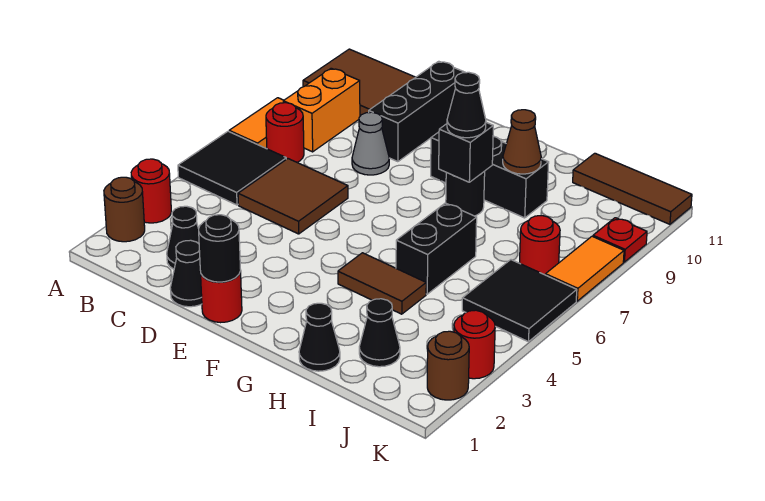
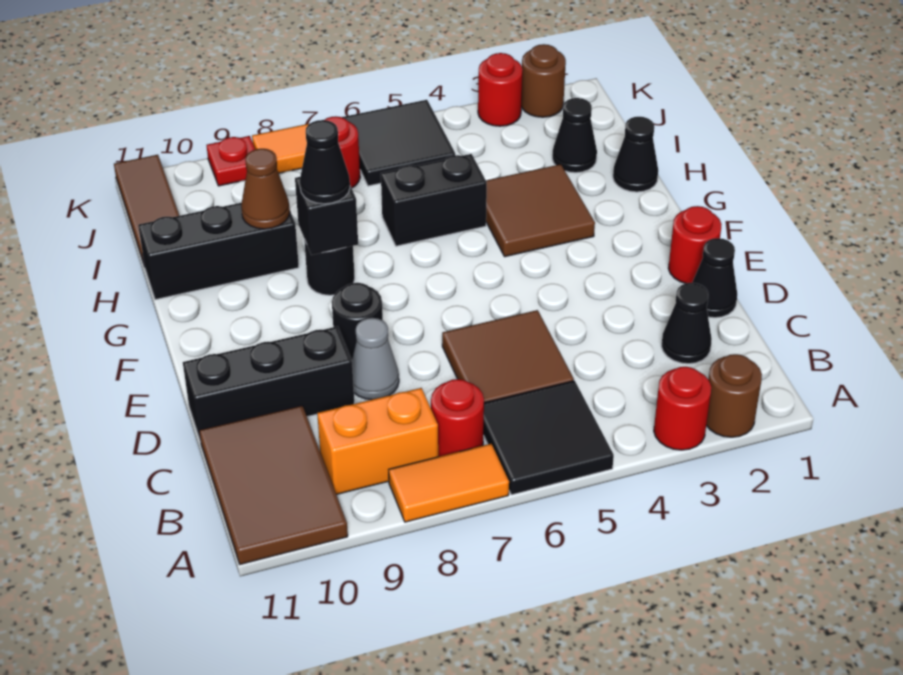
black round brick E1 level 2 -> black round brick E8 level 1
black brick F9:H9 level 1 -> black brick H9:H11 level 1
brown tile G4:H4 level 1 -> brown tile G3:H4 level 1

